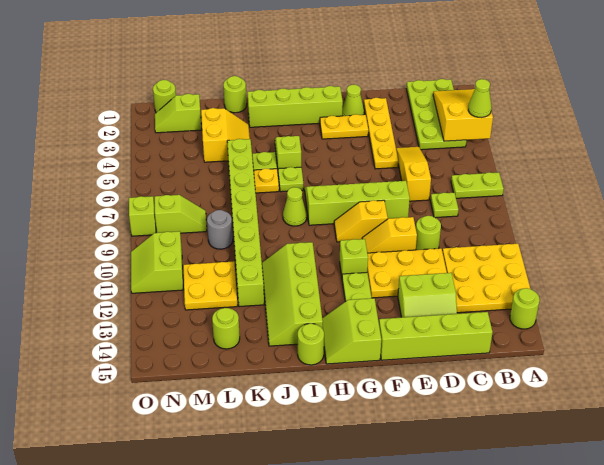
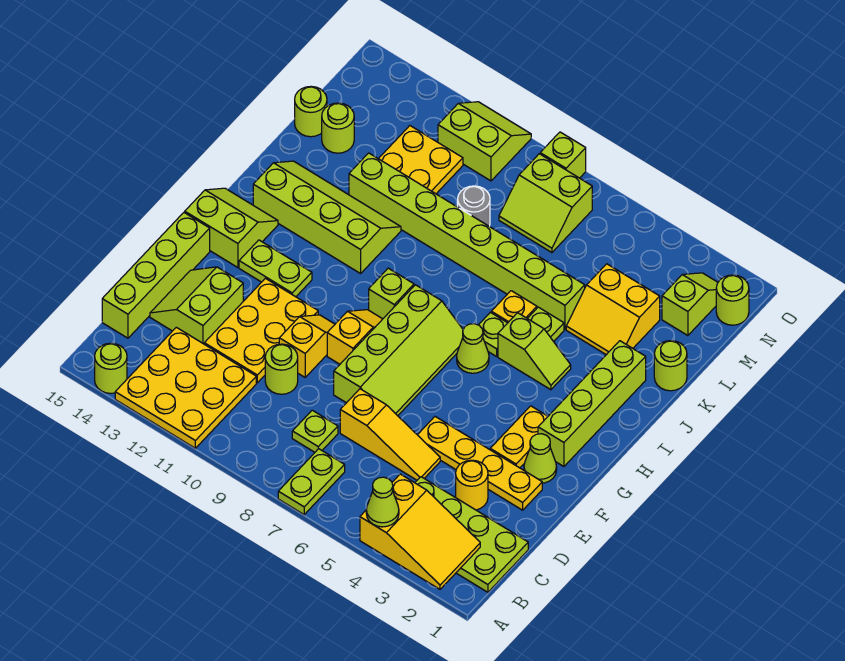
none -> yellow round brick D3 level 1
lime brick G11 level 1 -> lime brick H9 level 1
lime cone I8 level 1 -> lime cone H6 level 1
lime round brick I15 level 1 -> lime round brick L15 level 1
lime slope M8:N8 level 1 top N -> lime slope M7:N8 level 1 top N

